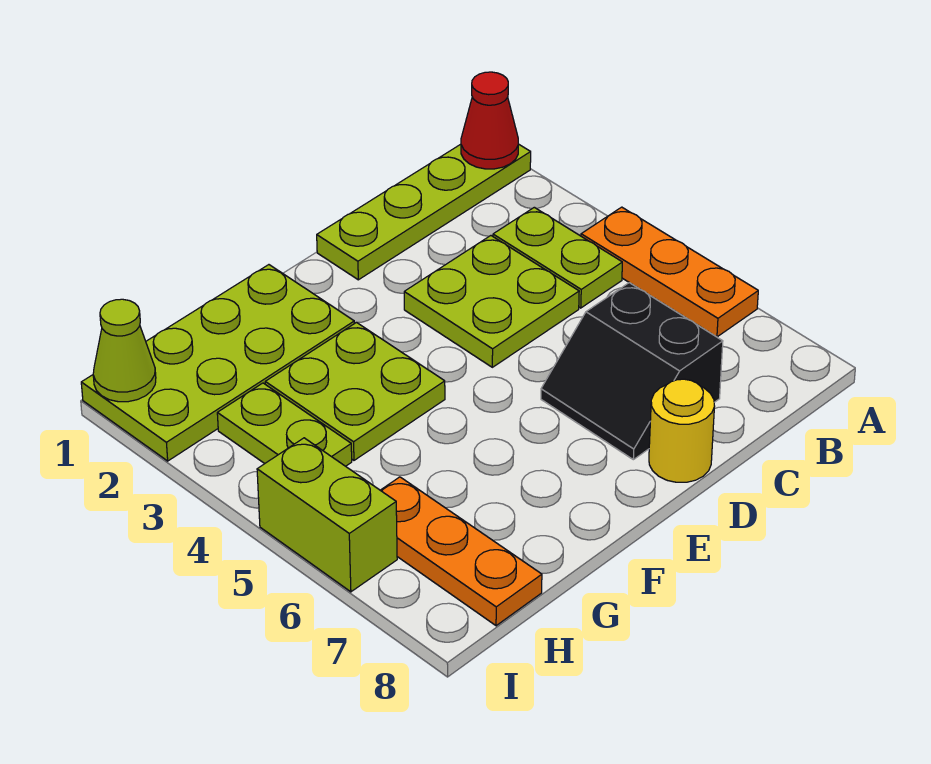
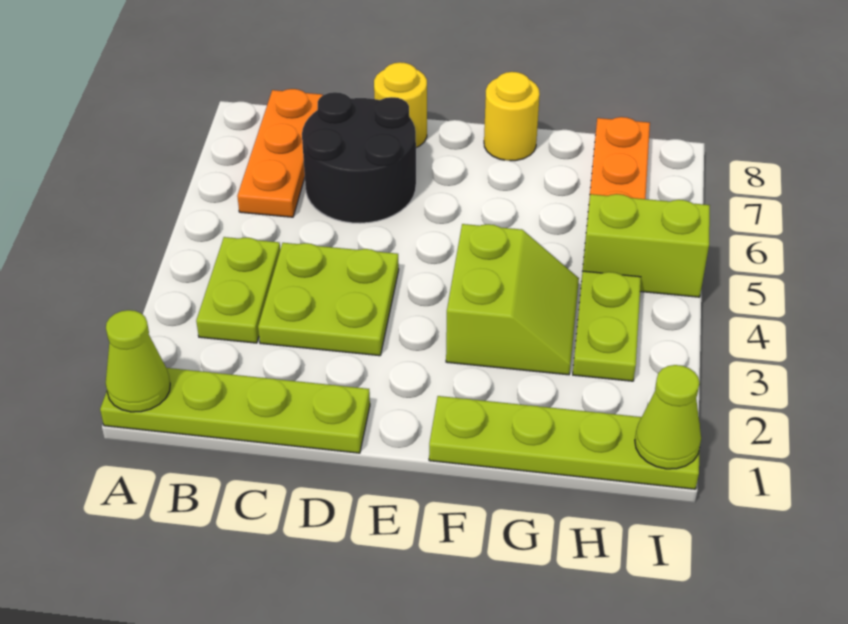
red cone A1 level 2 -> lime cone A1 level 2
orange plate A4:A6 level 1 -> orange plate B6:B8 level 1
black slope C6:D7 level 1 top C -> black round brick C6:D7 level 1
lime plate F1:I2 level 1 -> lime plate F1:I1 level 1
lime plate F3:G4 level 1 -> lime slope F3:G4 level 1 top F
none -> yellow round brick F8 level 1
lime brick I5:I6 level 1 -> lime brick H5:I5 level 1

